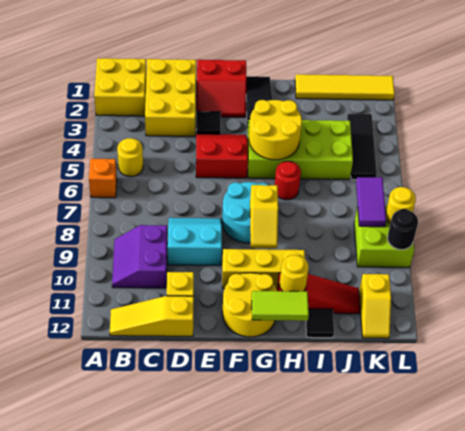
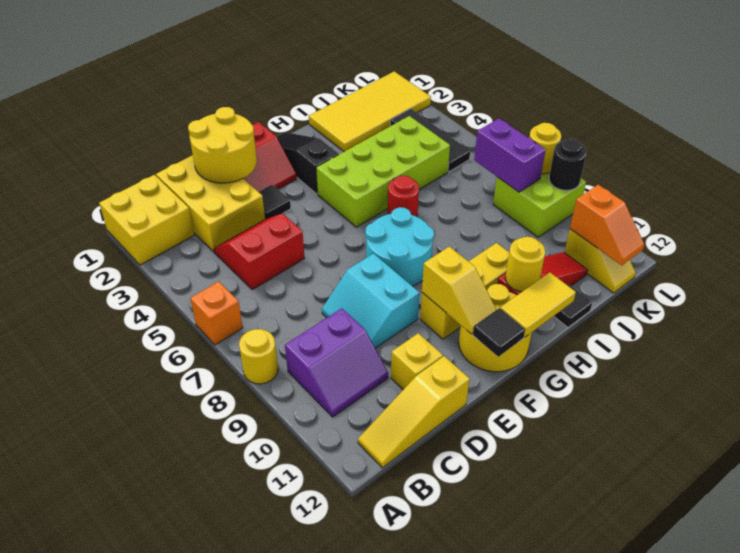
yellow round brick B5 level 1 -> yellow round brick A8 level 1
purple slope B9:C10 level 1 top C -> purple slope B9:C10 level 1 top 9
cyan slope D8:E9 level 1 top 9 -> cyan slope D8:E9 level 1 top E
red slope E4:F5 level 1 top 5 -> red slope C4:D5 level 1 top 5
none -> black tile F12 level 2
yellow round brick G4:H5 level 2 -> yellow round brick D1:E2 level 2
yellow slope G8:G9 level 2 top 8 -> yellow slope F10:F11 level 2 top 10
lime tile G12:H12 level 2 -> yellow tile G12:H12 level 2
yellow tile I1:L1 level 1 -> yellow tile I1:L2 level 1
purple tile K7:K8 level 2 -> purple brick K7:K8 level 2
none -> orange slope K11:K12 level 2 top 11

